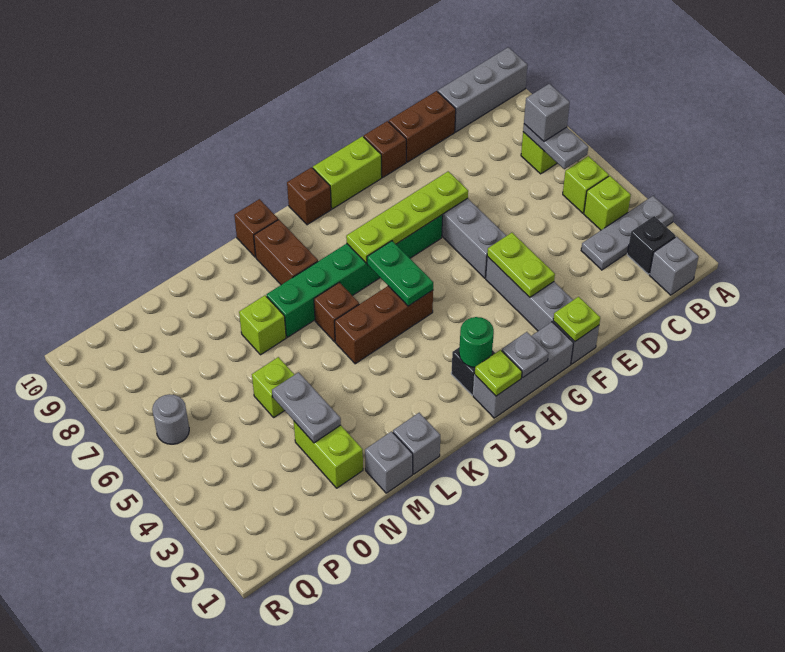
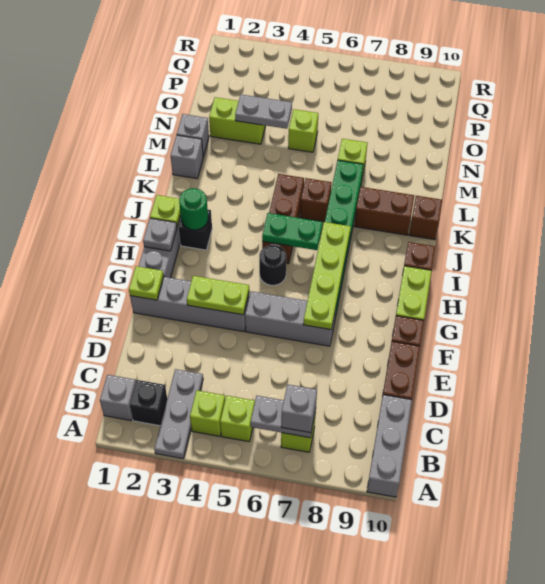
none -> black round brick H5 level 1
grey round brick Q6 level 1 -> none

